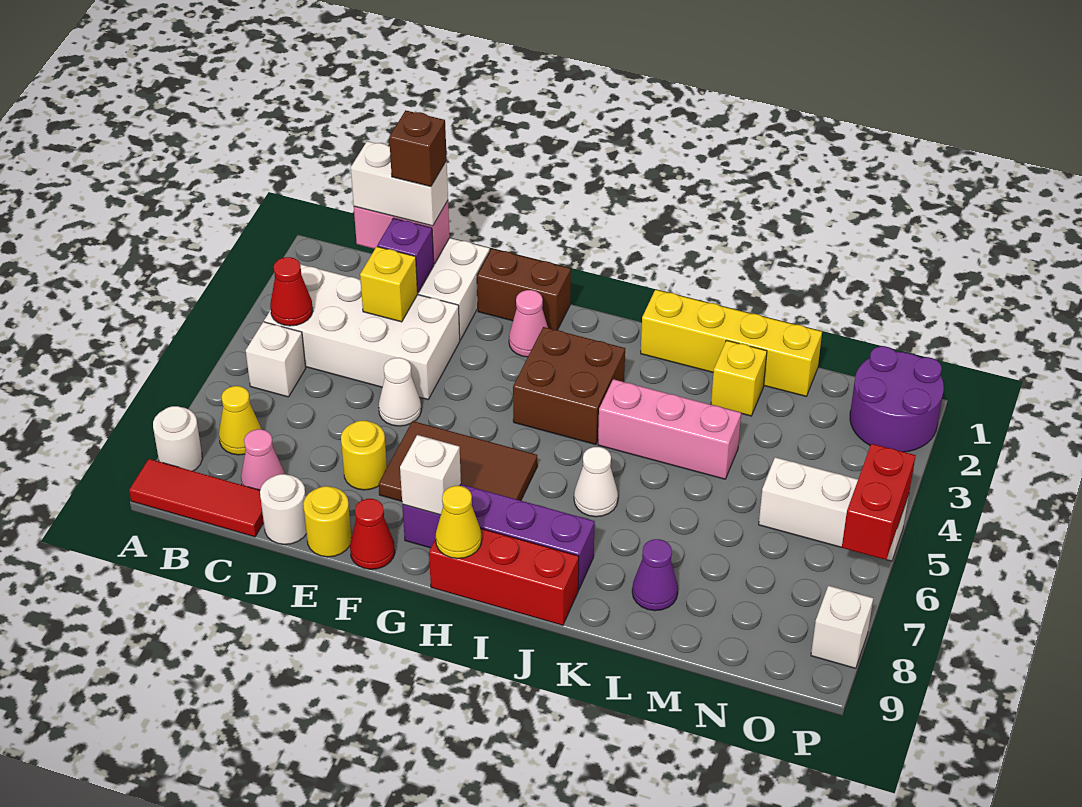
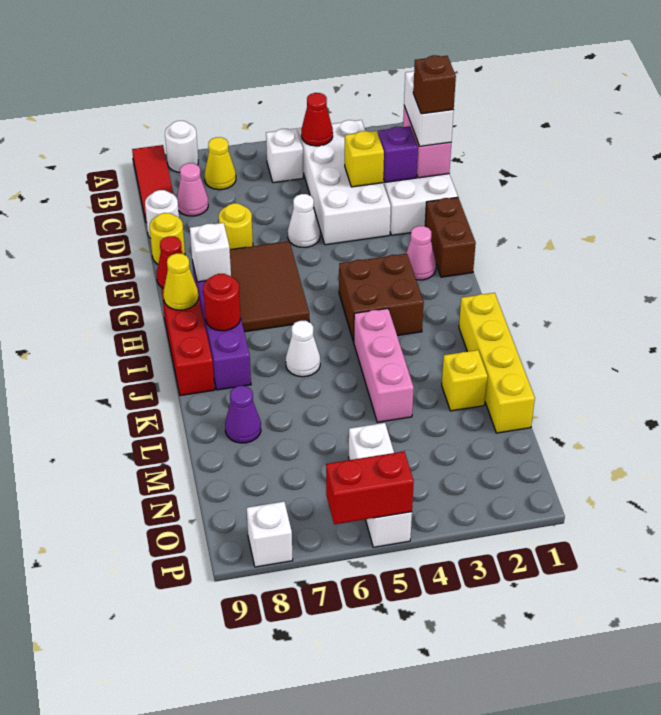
none -> red round brick I8 level 2
purple round brick O1:P2 level 1 -> none

